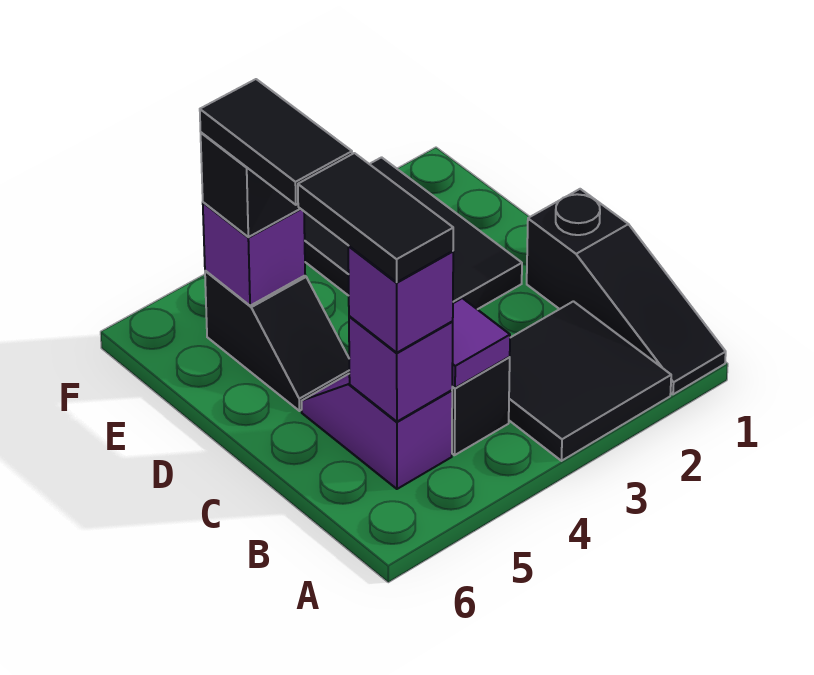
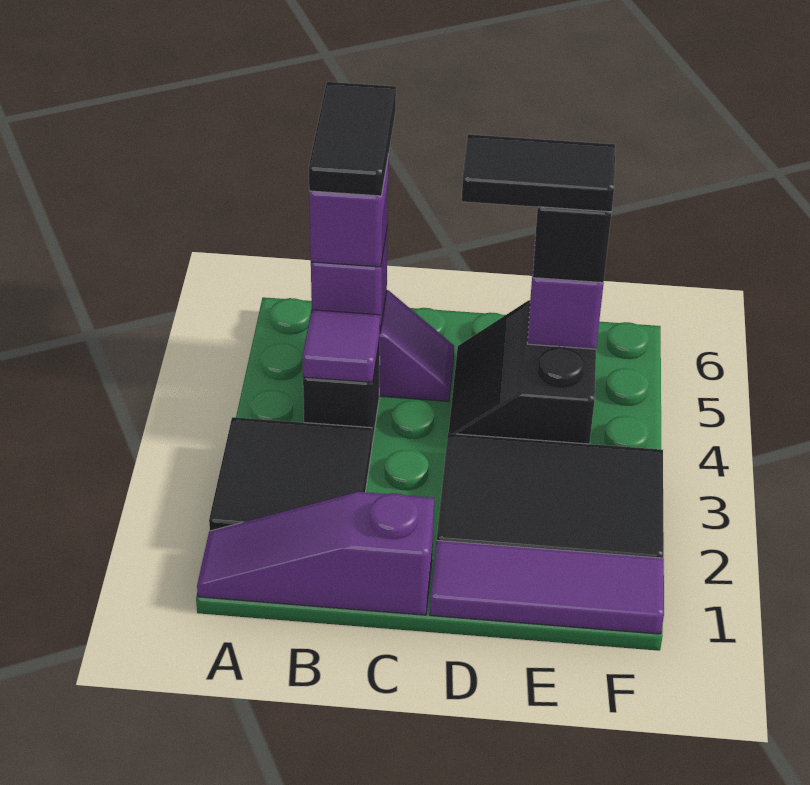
black slope A1:C1 level 1 top C -> purple slope A1:C1 level 1 top C
black tile B5:C5 level 4 -> black tile B5:B6 level 4
none -> purple tile D1:F1 level 1
black slope D5:E5 level 1 top E -> black slope D4:E5 level 1 top E

